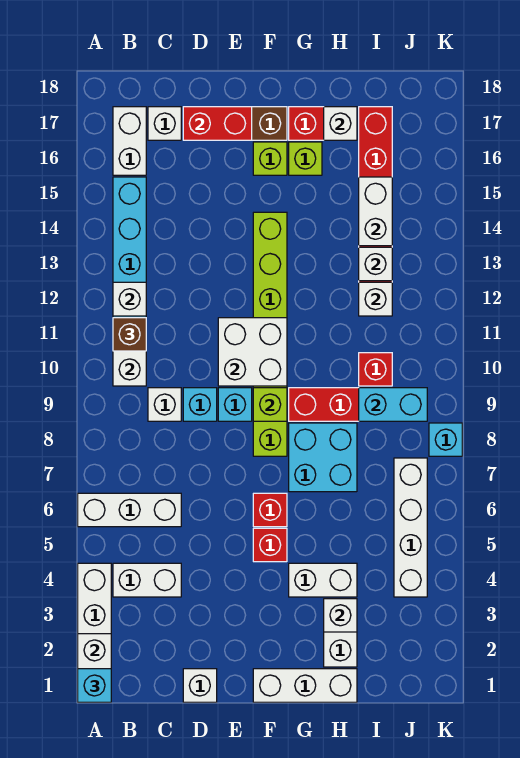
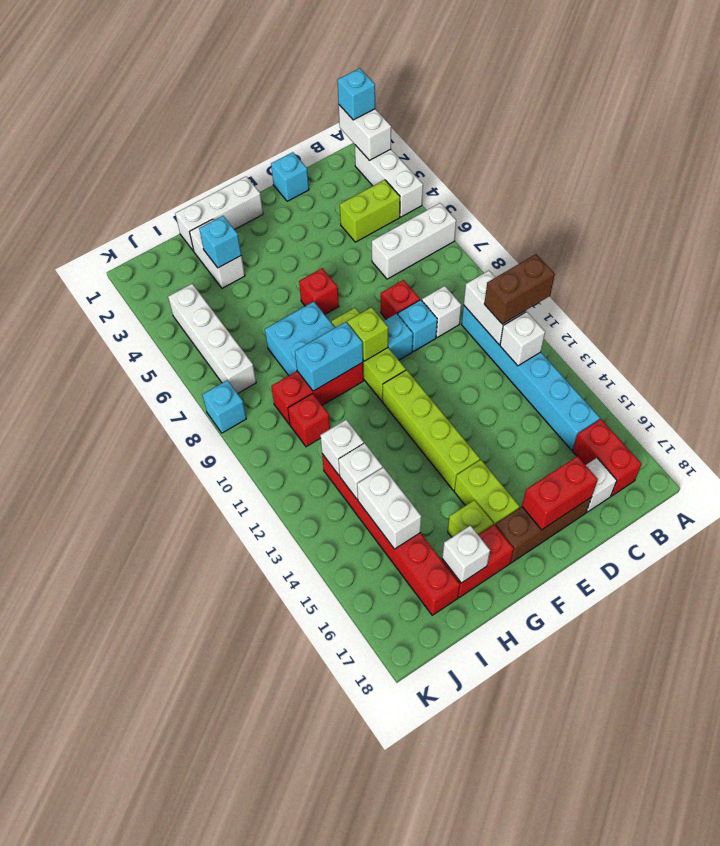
white brick B4:C4 level 1 -> lime brick B4:C4 level 1
brown brick B11 level 3 -> brown brick A11:B11 level 3
white brick B16:B17 level 1 -> red brick B16:B17 level 1
white brick D1 level 1 -> cyan brick D1 level 1
white brick E10:F11 level 2 -> none
red brick F5 level 1 -> red brick D8 level 1
lime brick F16 level 1 -> lime brick F15:F16 level 1
white brick G4:H4 level 1 -> none
white brick H3 level 2 -> cyan brick H3 level 2
cyan brick I9:J9 level 2 -> cyan brick G9:H9 level 2

